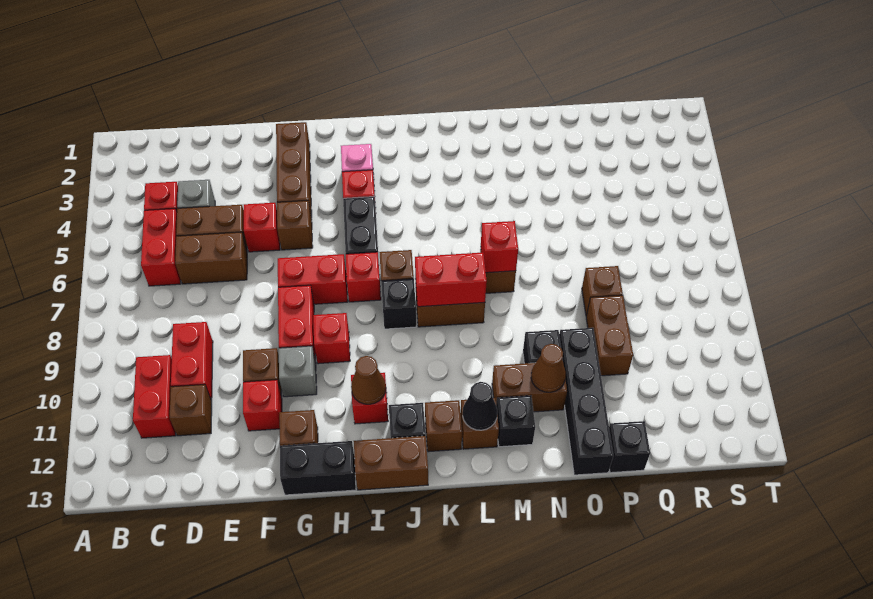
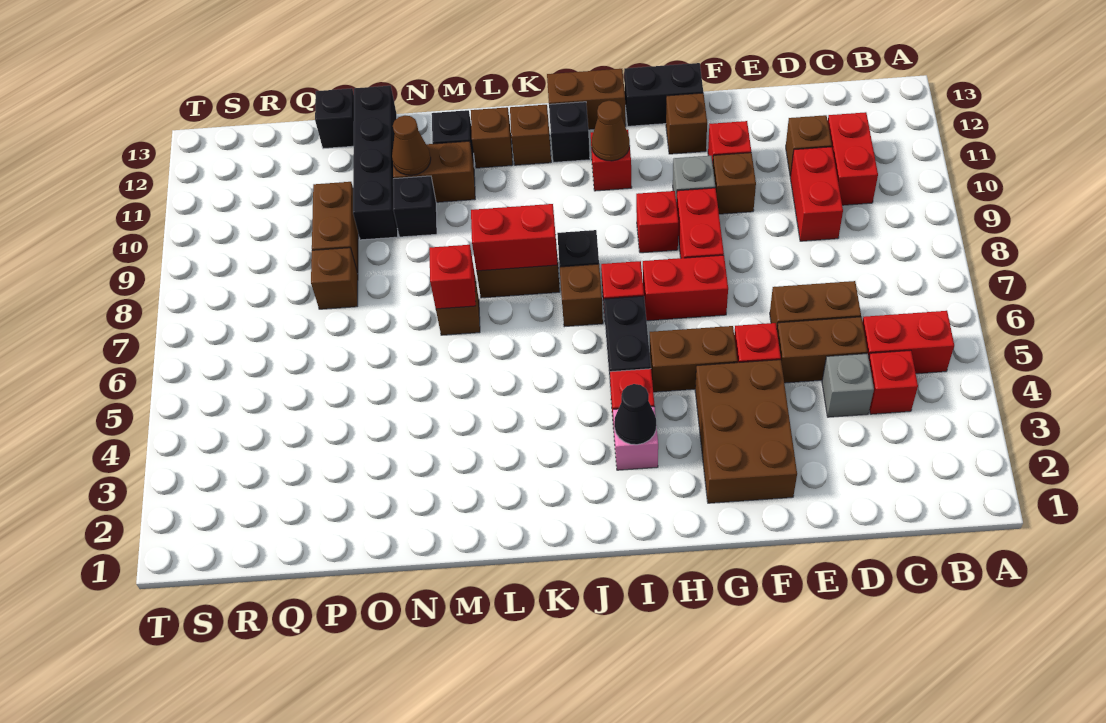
red brick C5:C6 level 1 -> red brick B5:C5 level 1
brown brick G2:G4 level 1 -> brown brick F2:G4 level 1
brown brick G5 level 1 -> brown brick G5:H5 level 1
black cone L12 level 2 -> black cone I3 level 2

